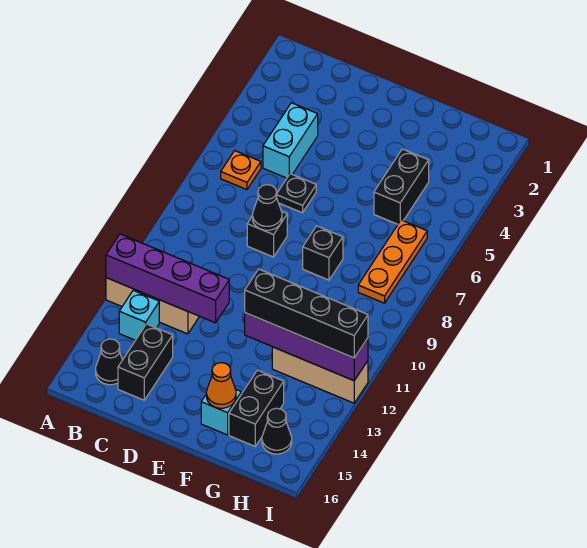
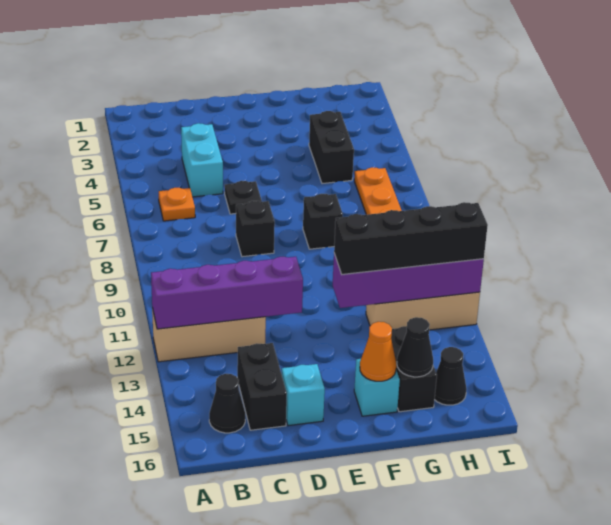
cyan brick B13 level 1 -> cyan brick D15 level 1
black cone D8 level 2 -> black cone G15 level 2

